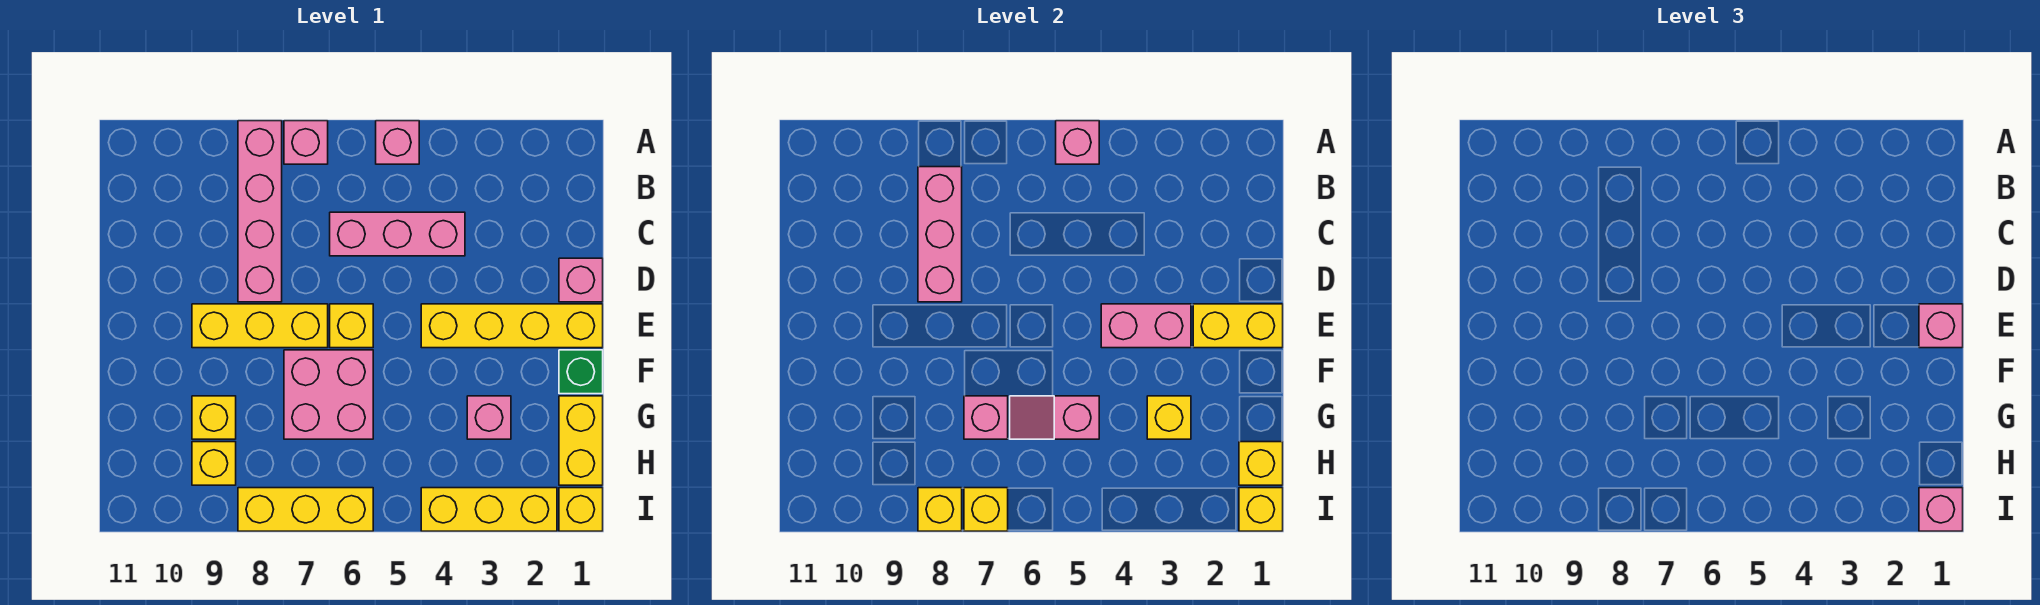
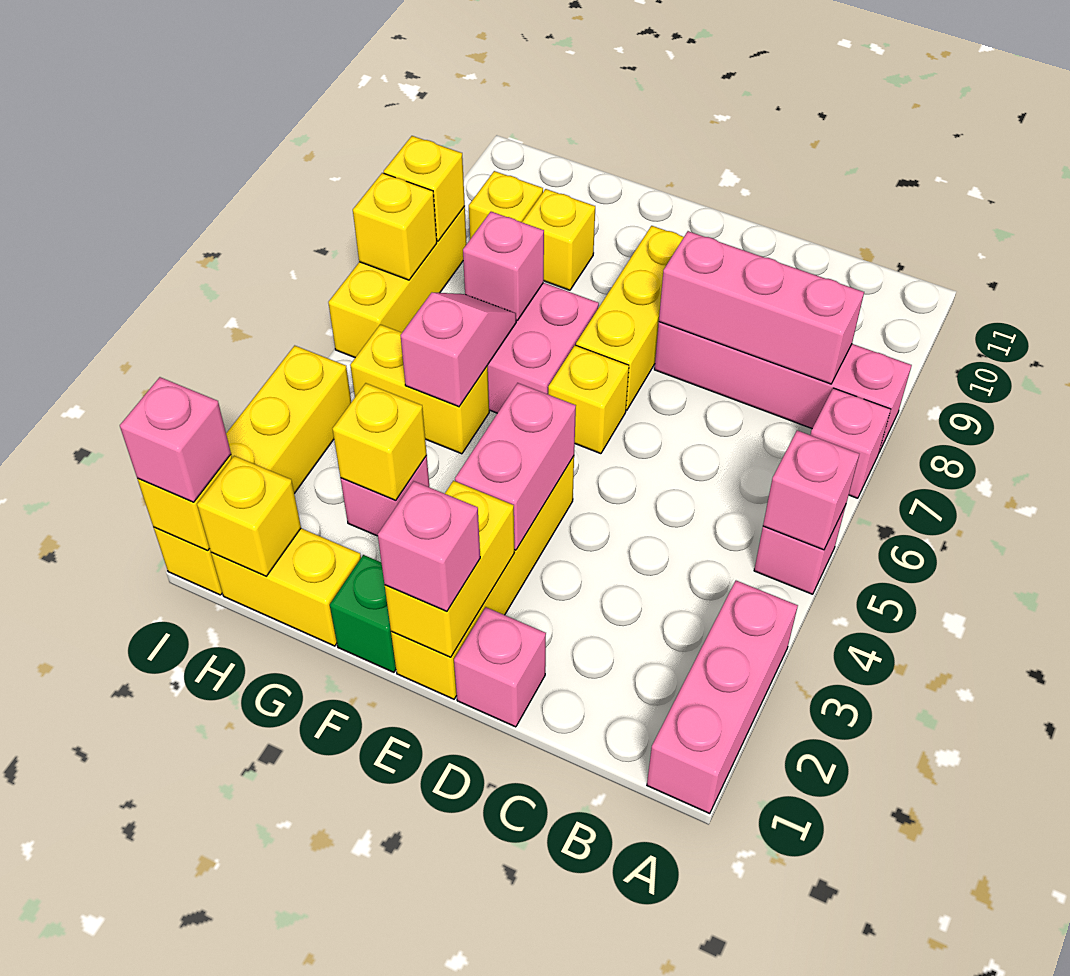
pink brick C4:C6 level 1 -> pink brick A1:A3 level 1
none -> yellow brick G5:H5 level 1

